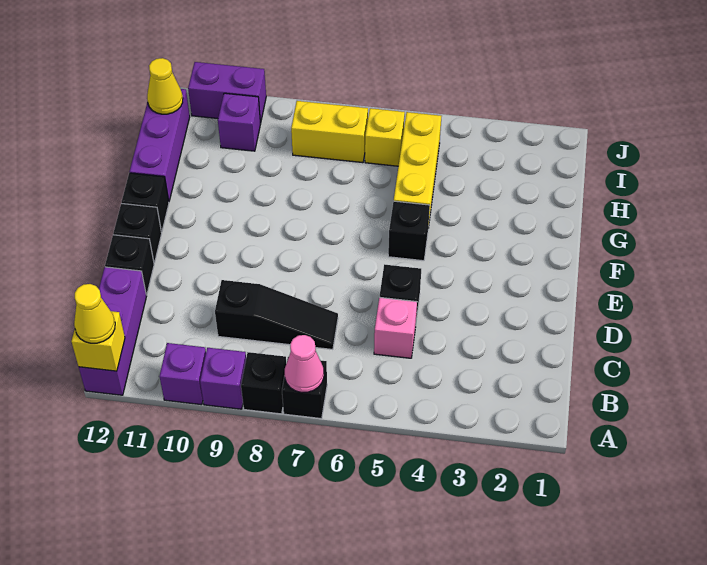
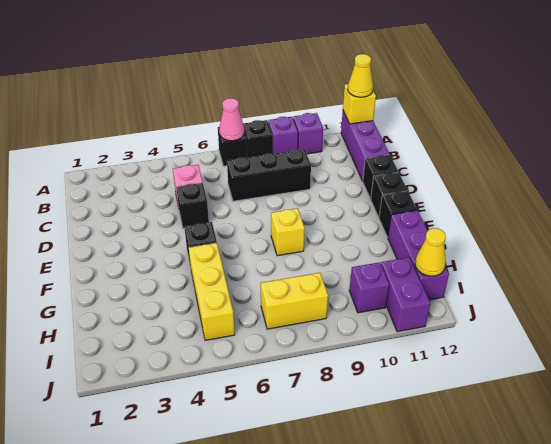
black slope C7:C9 level 1 top 9 -> black brick C7:C9 level 1
yellow brick I6 level 1 -> yellow brick F8 level 1
purple brick J10:J11 level 1 -> purple brick I11:J11 level 1

